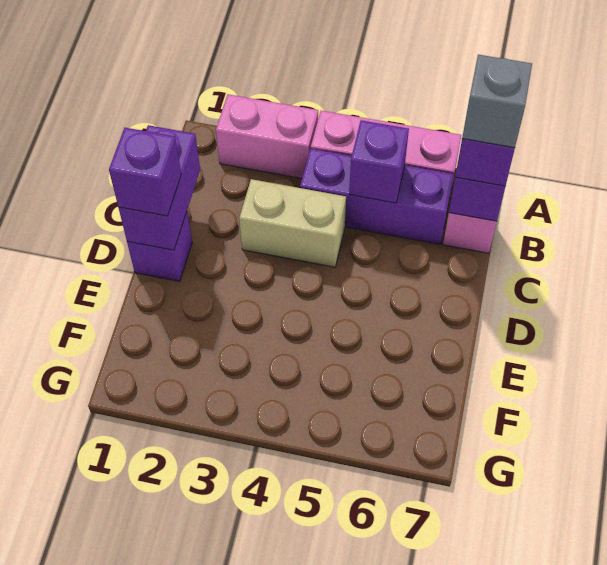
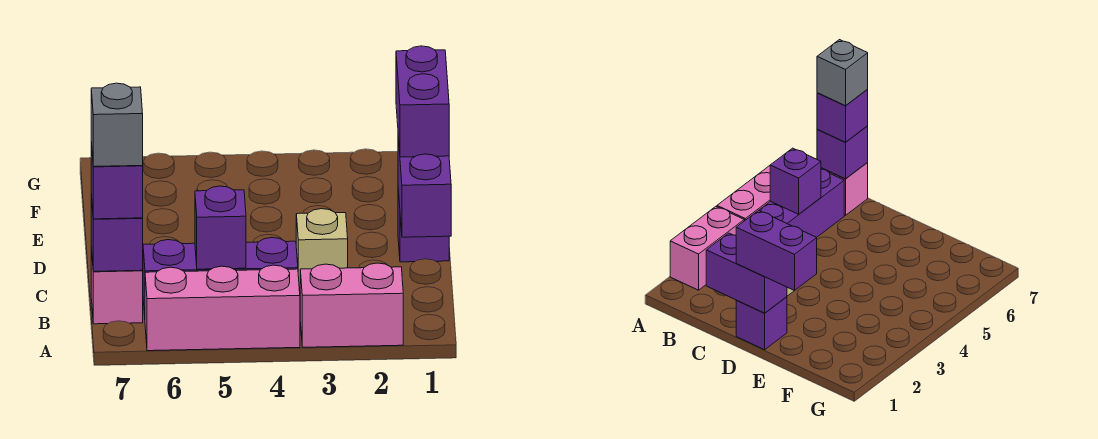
tan brick C3:C4 level 1 -> tan brick C3 level 1
purple brick D1 level 3 -> purple brick D1:E1 level 3

